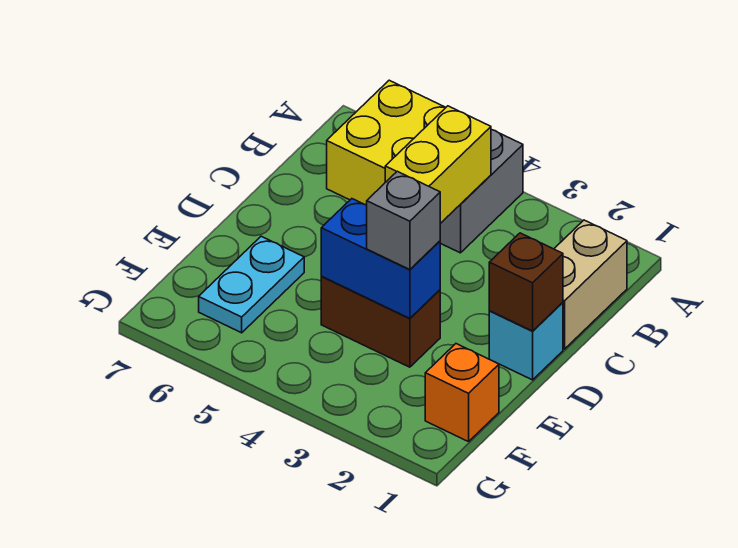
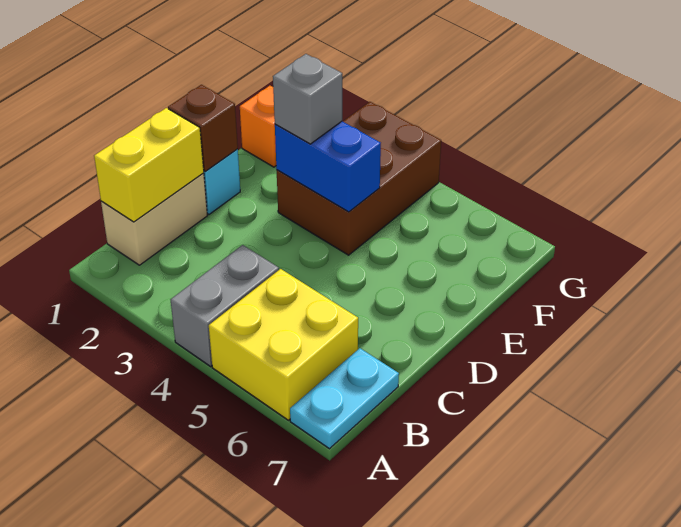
yellow brick B4:C4 level 2 -> yellow brick B1:C1 level 2
brown brick E3:E4 level 1 -> brown brick E3:G4 level 1
cyan plate E6:F6 level 1 -> cyan plate A7:B7 level 1

